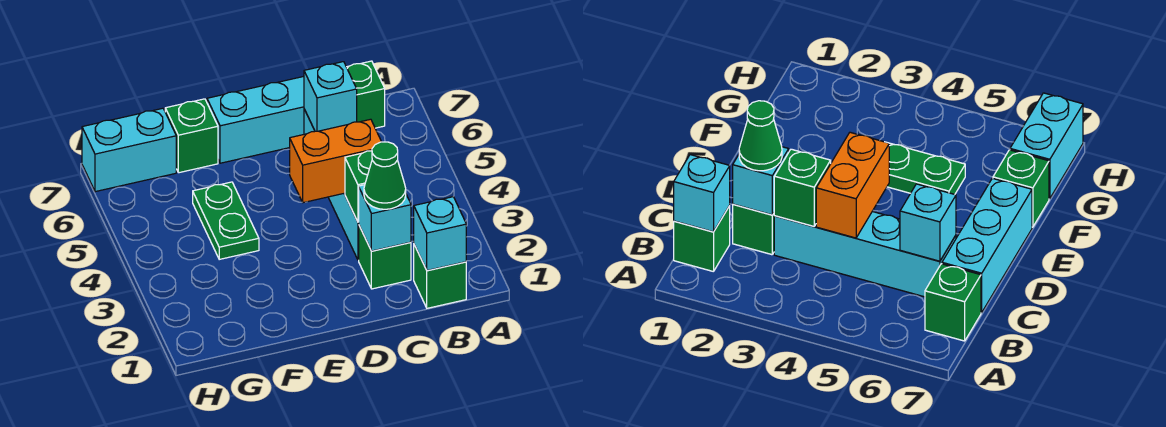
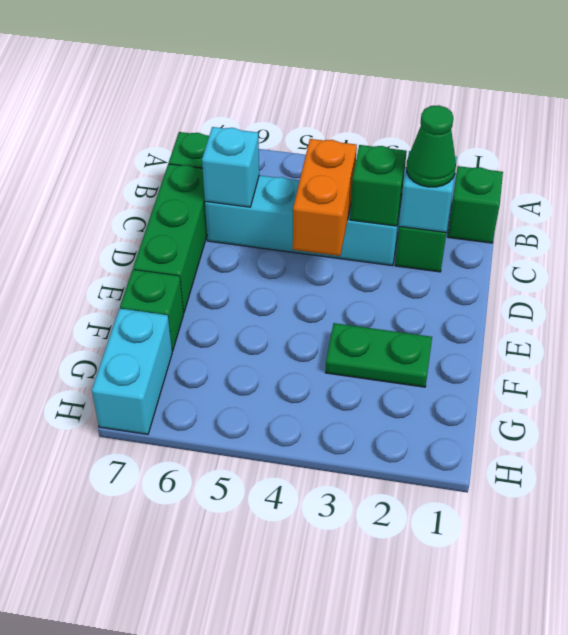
cyan brick B1 level 2 -> none
cyan brick C7:E7 level 1 -> green brick C7:E7 level 1
green plate F4:F5 level 1 -> green plate F2:F3 level 1

